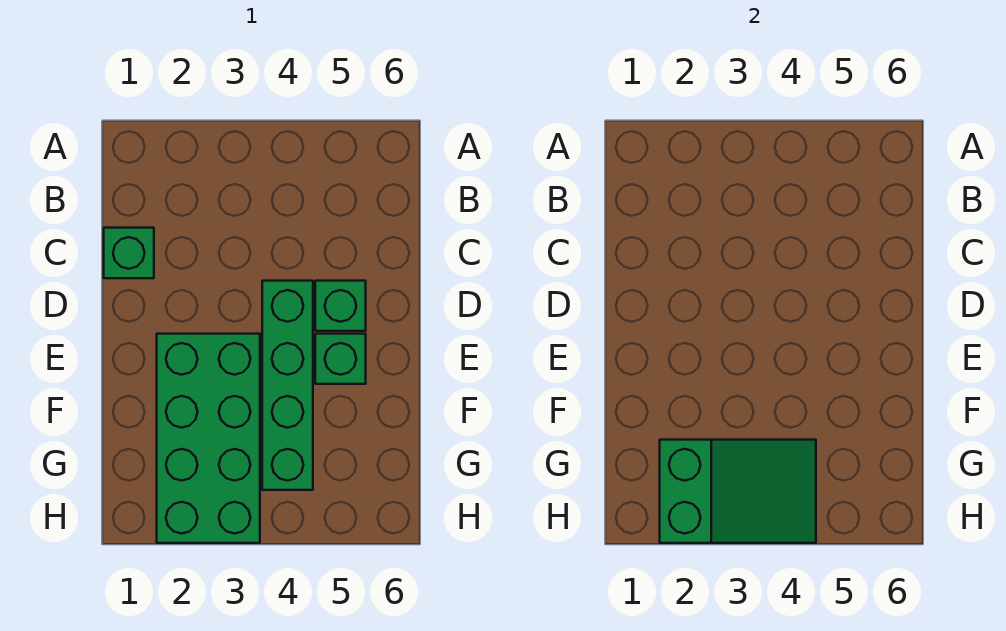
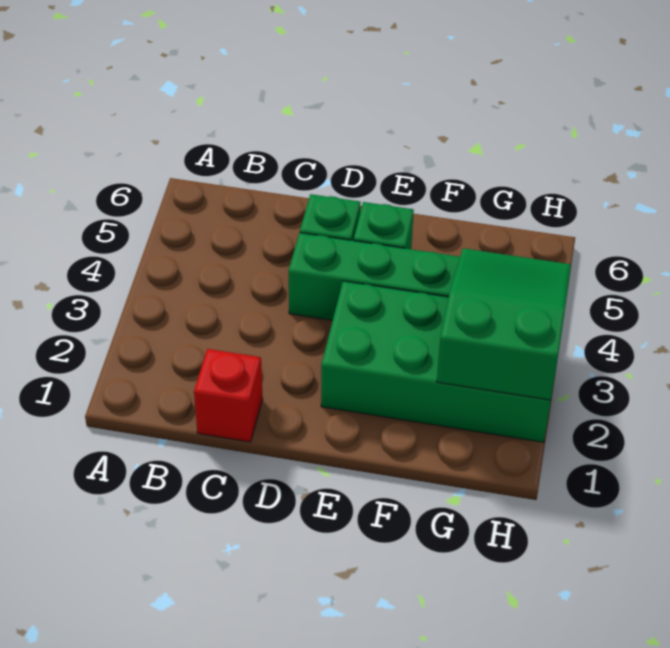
green brick C1 level 1 -> red brick C1 level 1

